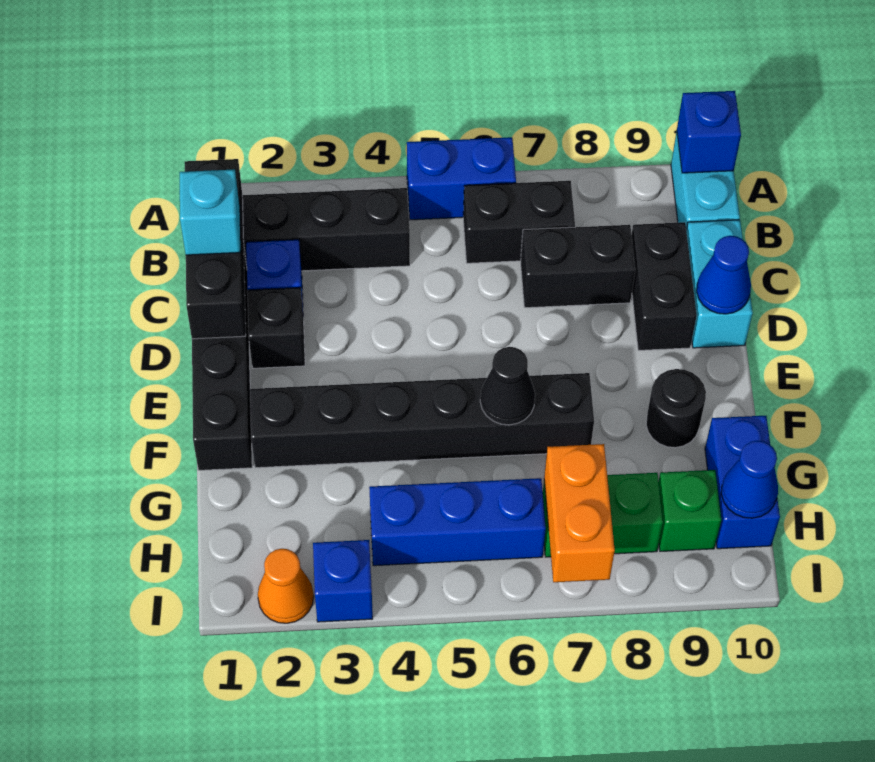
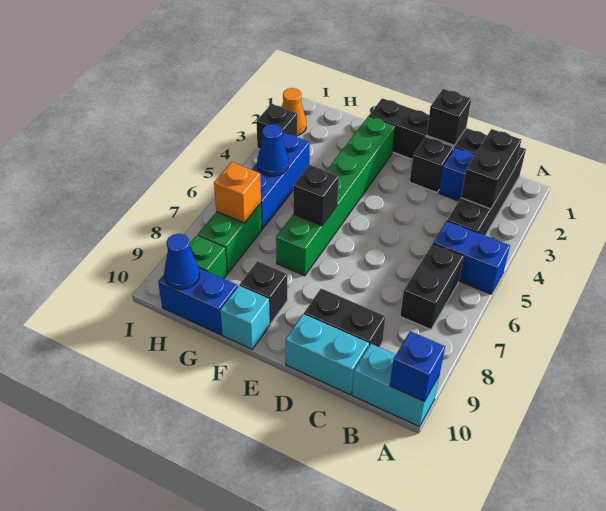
blue brick A5:A6 level 1 -> blue brick A5:B5 level 1
black brick B1:D1 level 2 -> black brick D1 level 2
cyan brick C1 level 3 -> cyan brick F10 level 1
black brick C7:C8 level 1 -> black brick B2:B3 level 2
blue cone D10 level 2 -> blue cone H5 level 2
black brick F2:F7 level 1 -> green brick F2:F7 level 1
black cone F6 level 2 -> black brick F6 level 2
black round brick F9 level 1 -> black brick F9 level 1
orange brick H7:I7 level 2 -> orange brick H7 level 2
blue brick I3 level 1 -> black brick I3 level 1

